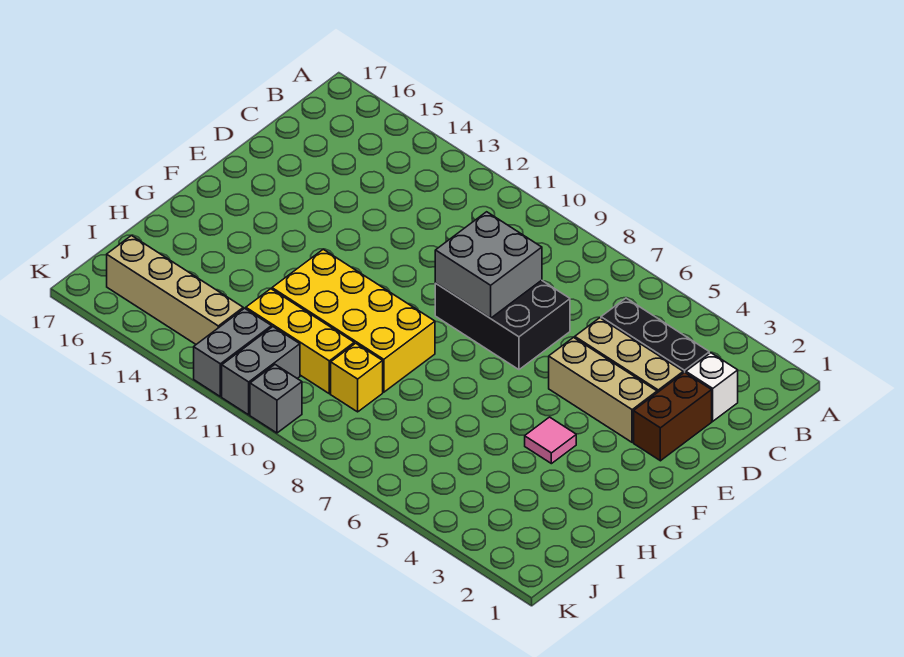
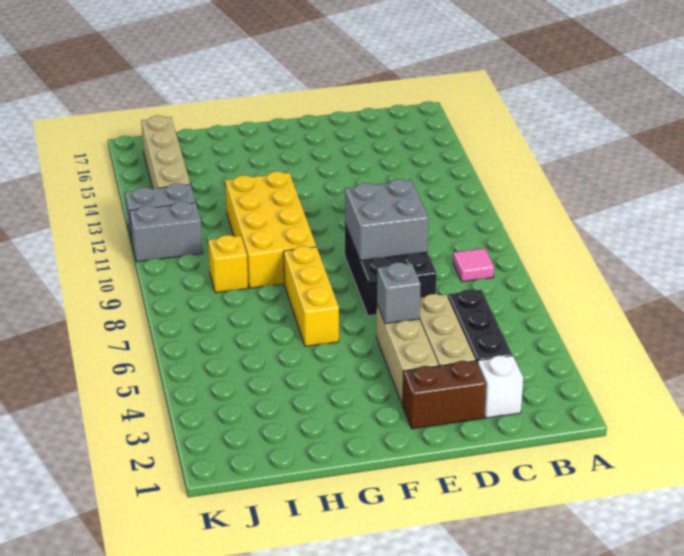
pink tile G4 level 1 -> pink tile B8 level 1
yellow brick I10:I12 level 1 -> yellow brick G6:G8 level 1
grey brick K10 level 1 -> grey brick E5 level 2

